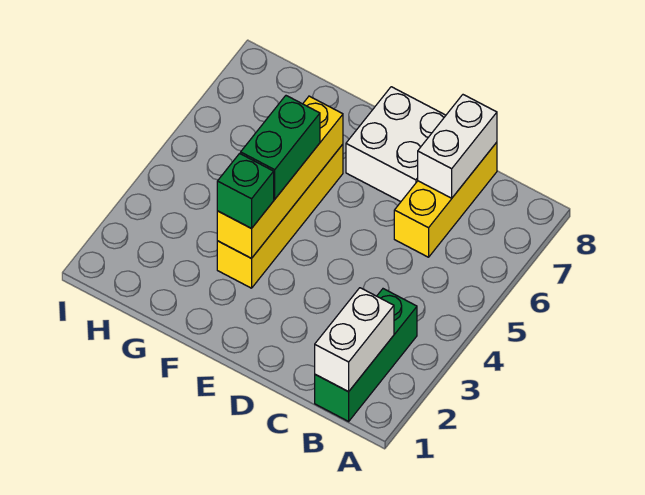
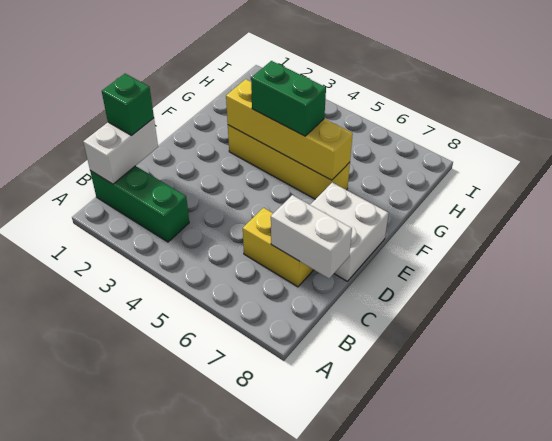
white brick B1:B2 level 2 -> white brick B1:C1 level 2
yellow brick C6:C8 level 1 -> yellow brick C6:C7 level 1
green brick F3 level 3 -> green brick C1 level 3

